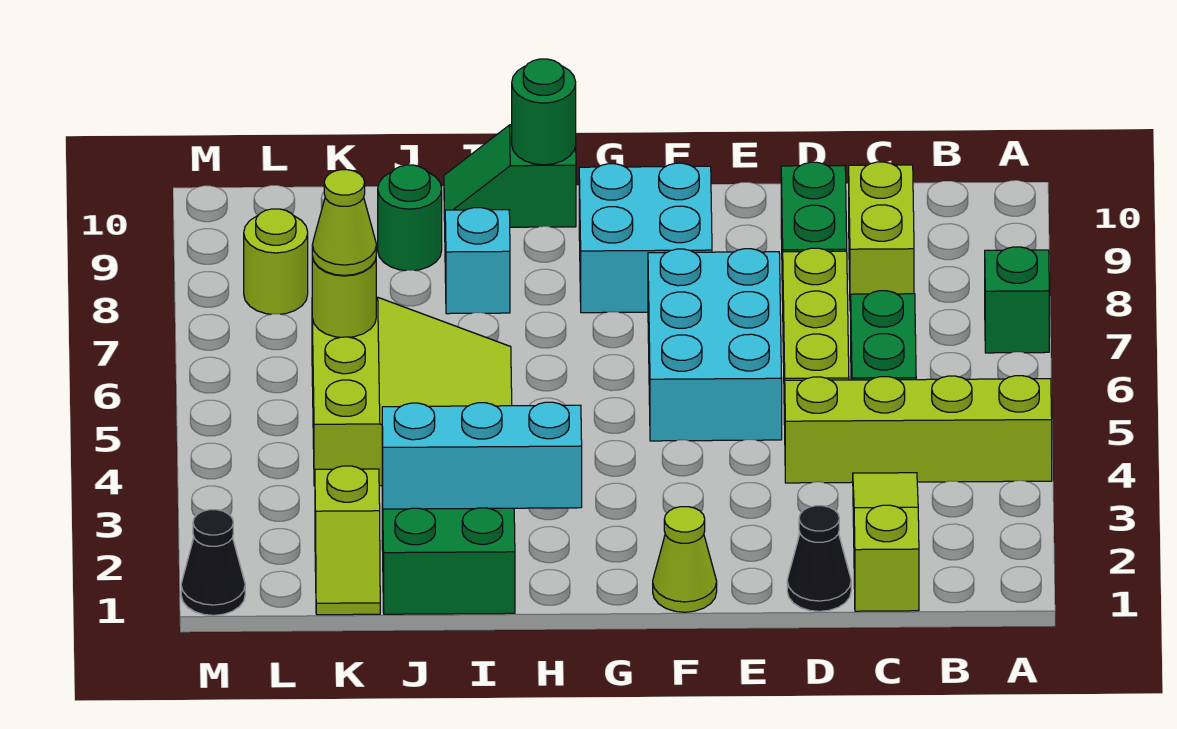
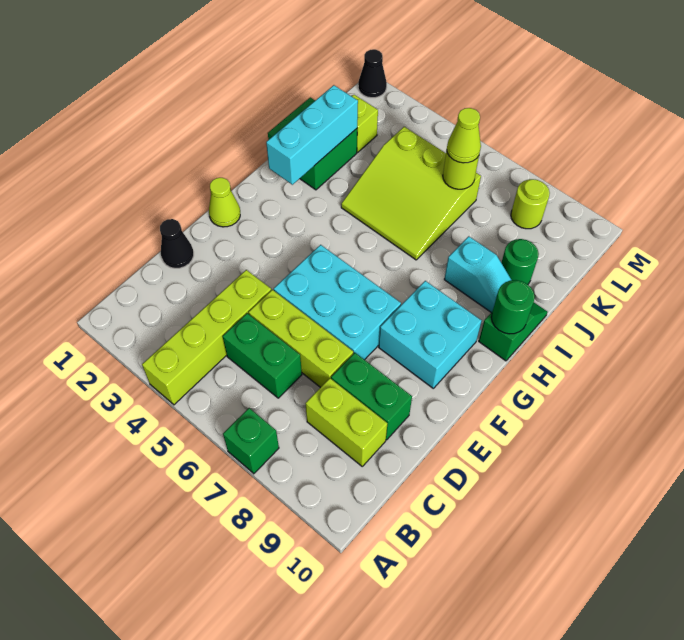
lime slope C1:C3 level 1 top 1 -> none

